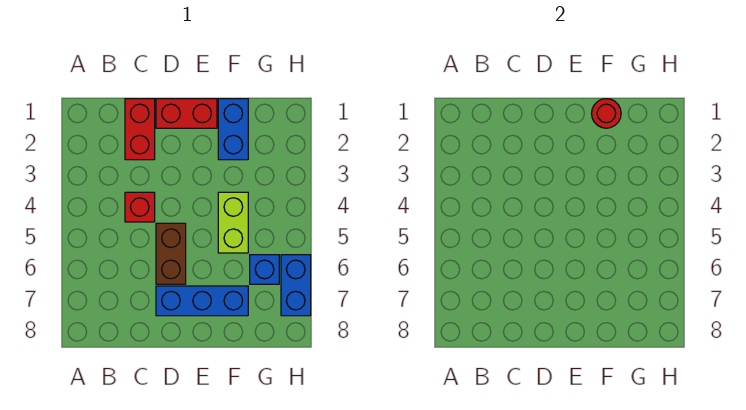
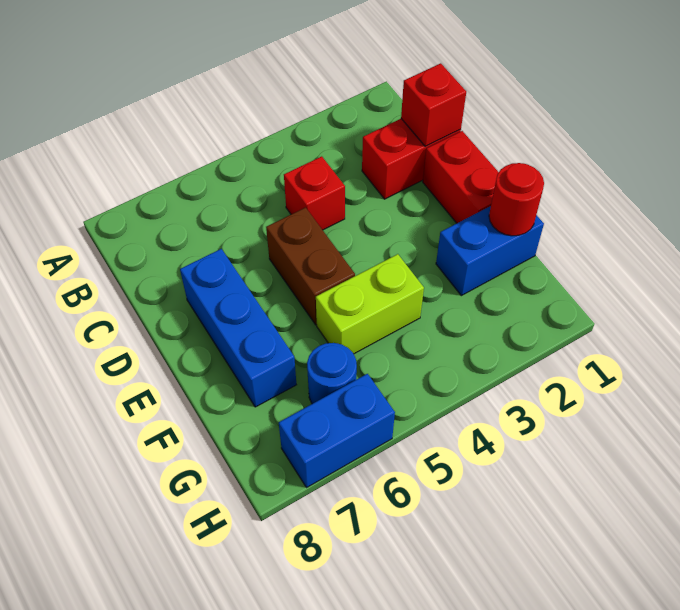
none -> red brick C1 level 2
brown brick D5:D6 level 1 -> brown brick D5:E5 level 1
blue brick G6 level 1 -> blue round brick G6 level 1

